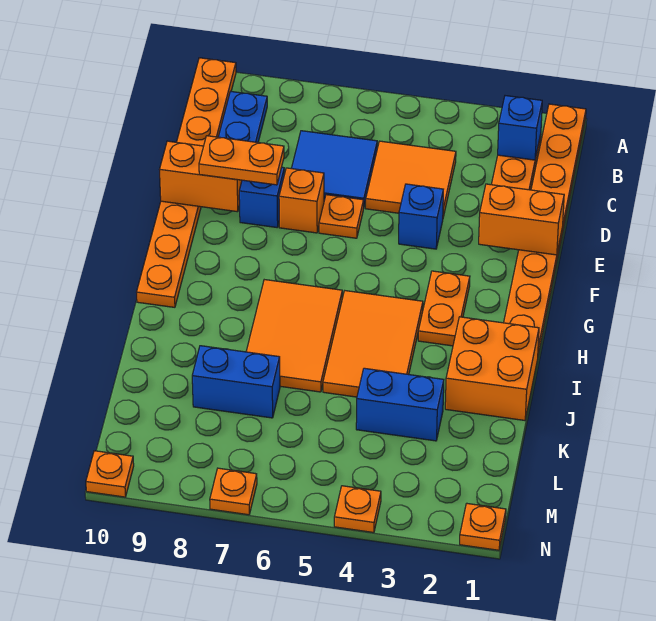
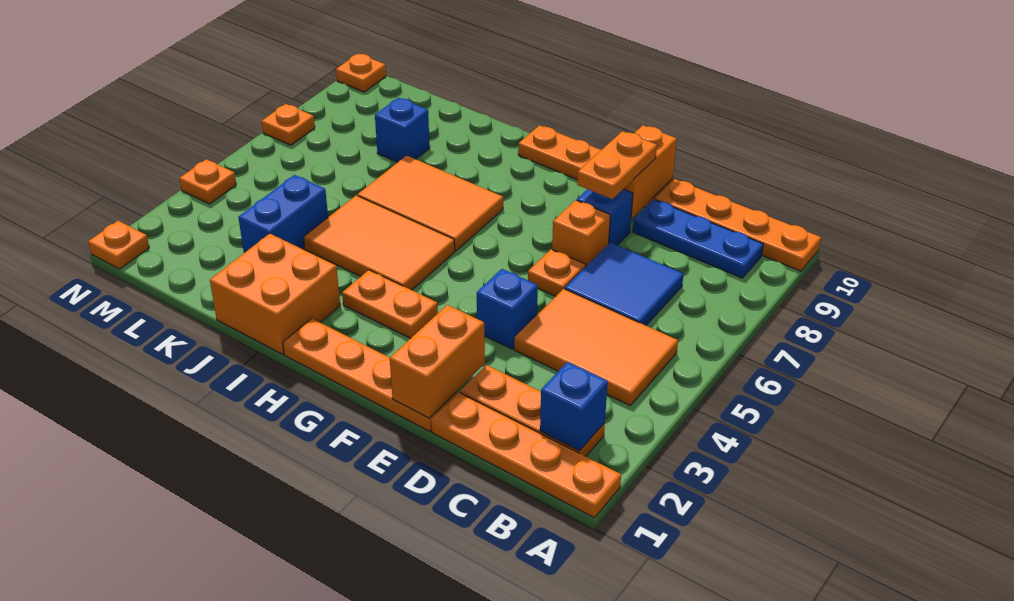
orange tile C4:D5 level 1 -> orange tile B4:D5 level 1
blue brick K7:K8 level 1 -> blue brick K8 level 1

